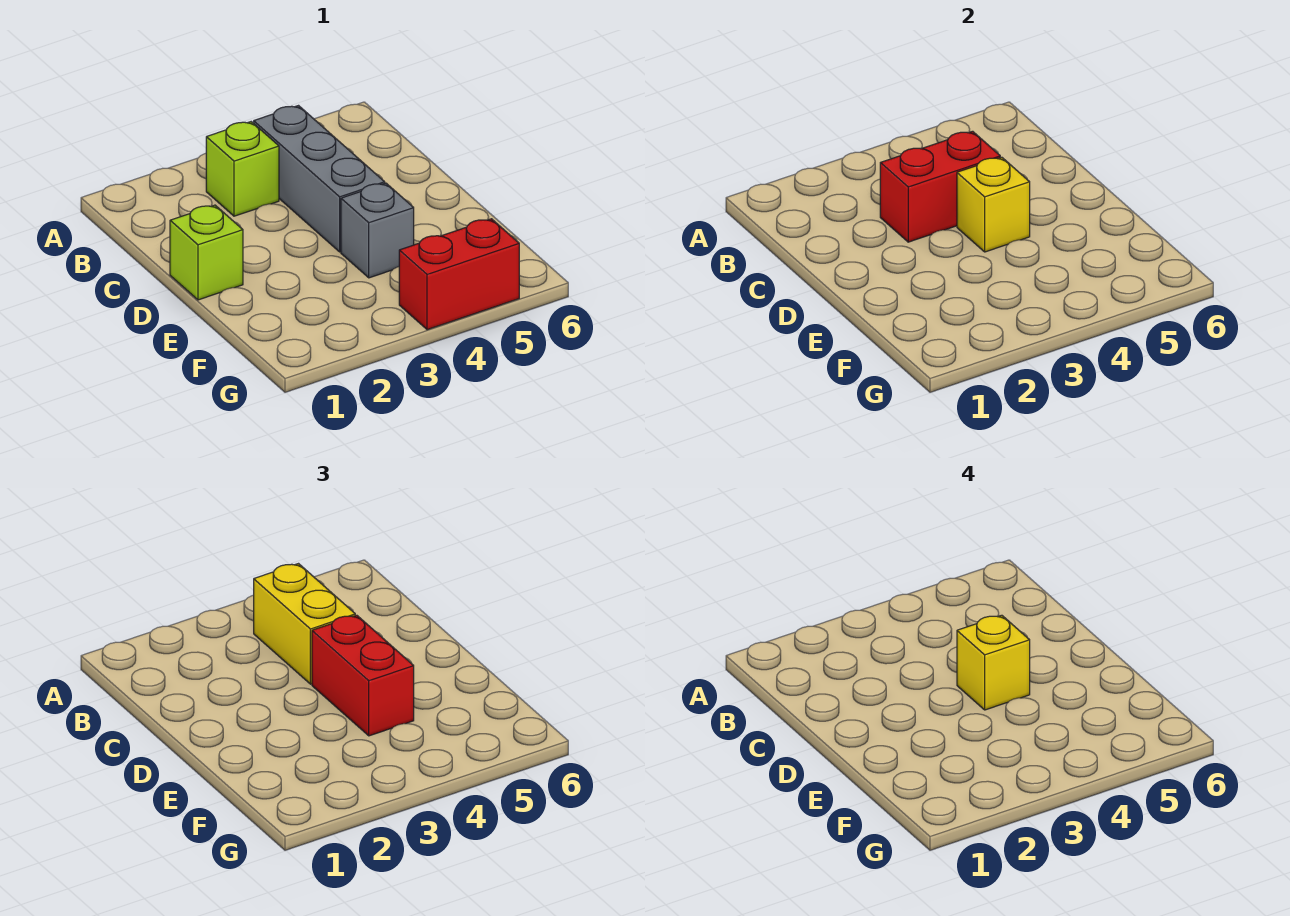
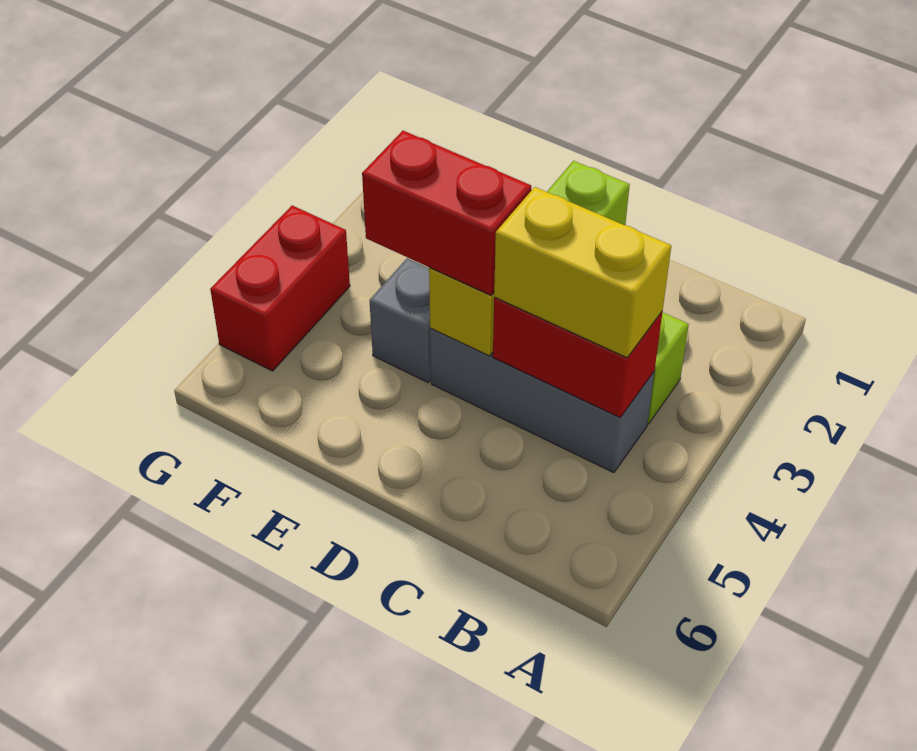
red brick C3:C4 level 2 -> red brick B4:C4 level 2
yellow brick D4 level 4 -> none

